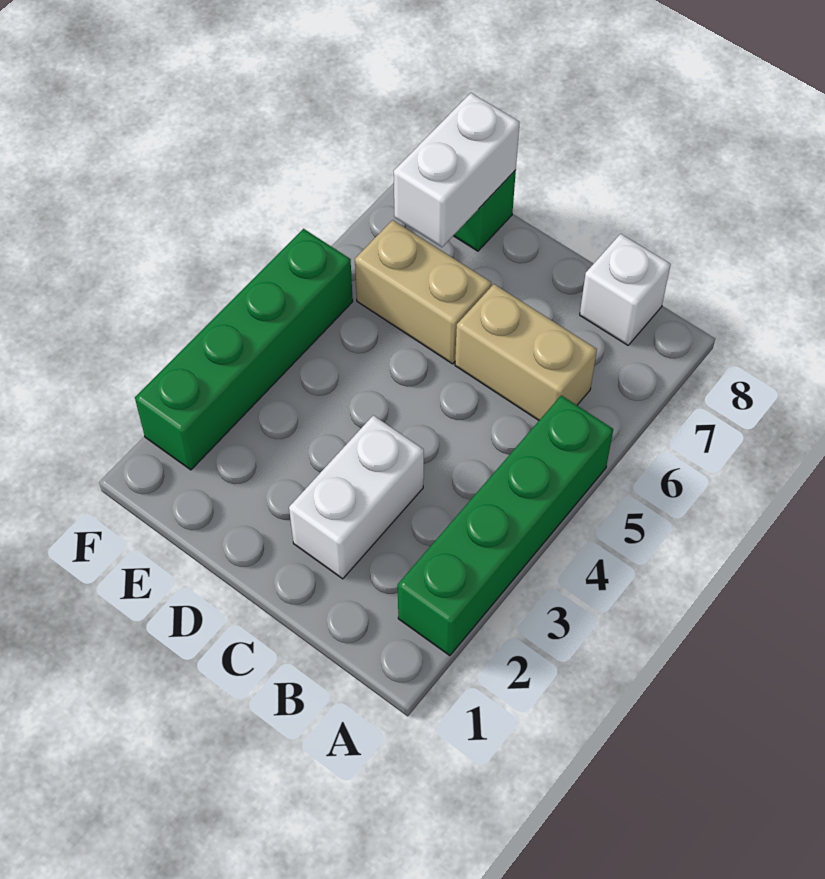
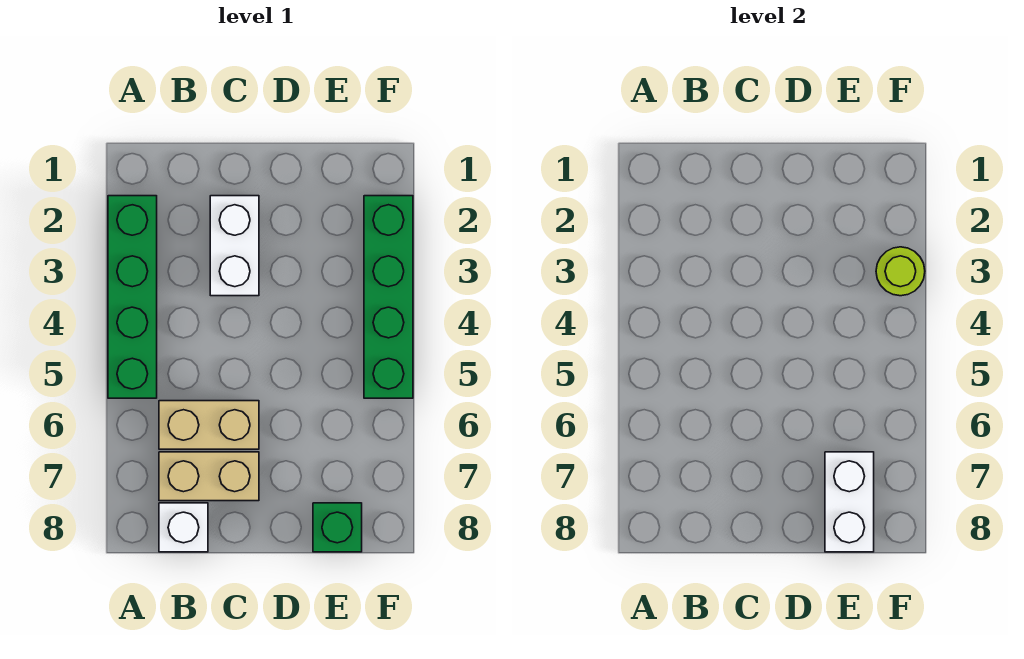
tan brick D6:E6 level 1 -> tan brick B7:C7 level 1
none -> lime round brick F3 level 2

